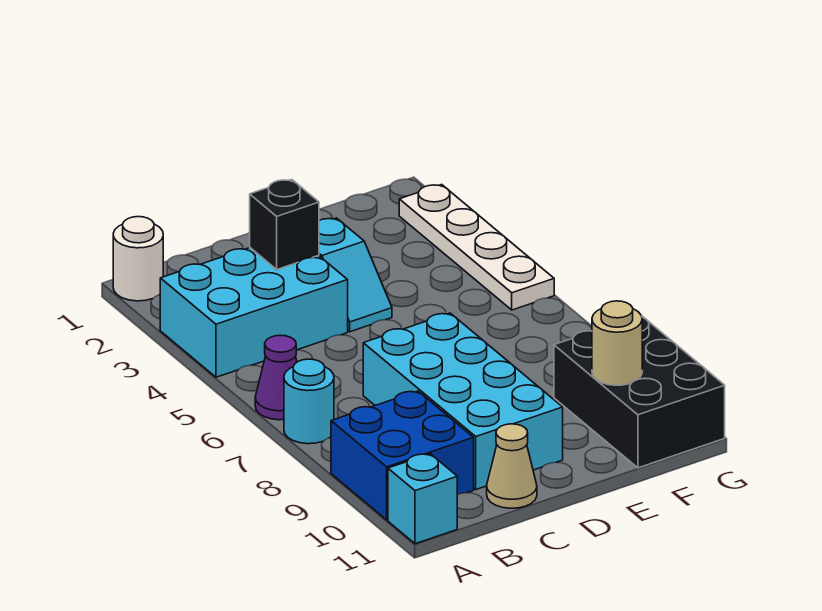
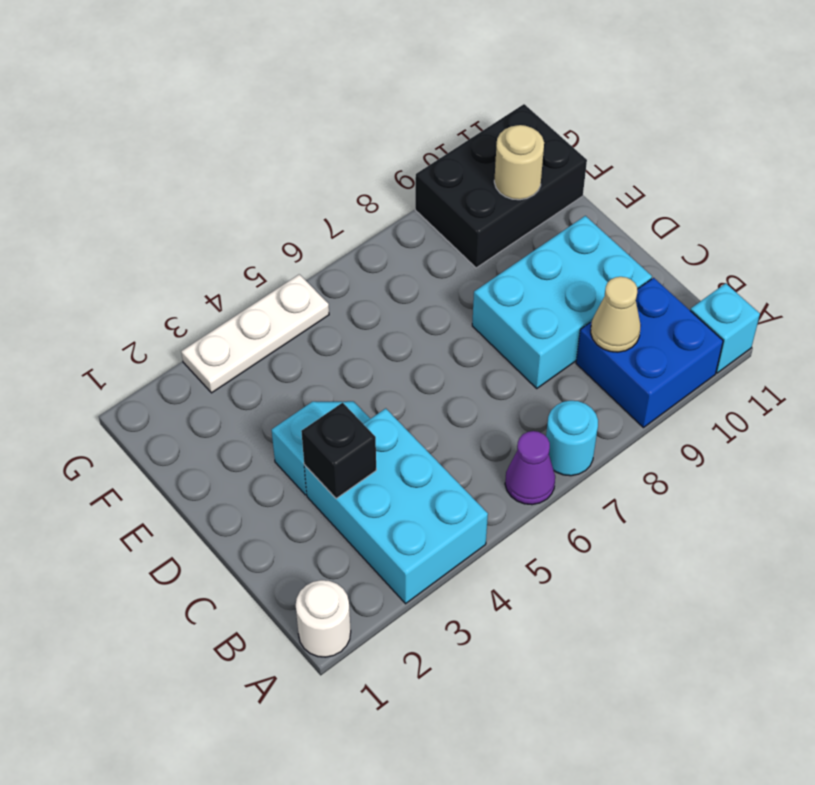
cyan brick C7:D10 level 1 -> cyan brick C8:D10 level 1
tan cone C11 level 1 -> tan cone B9 level 2
white plate G2:G5 level 1 -> white plate G3:G5 level 1

